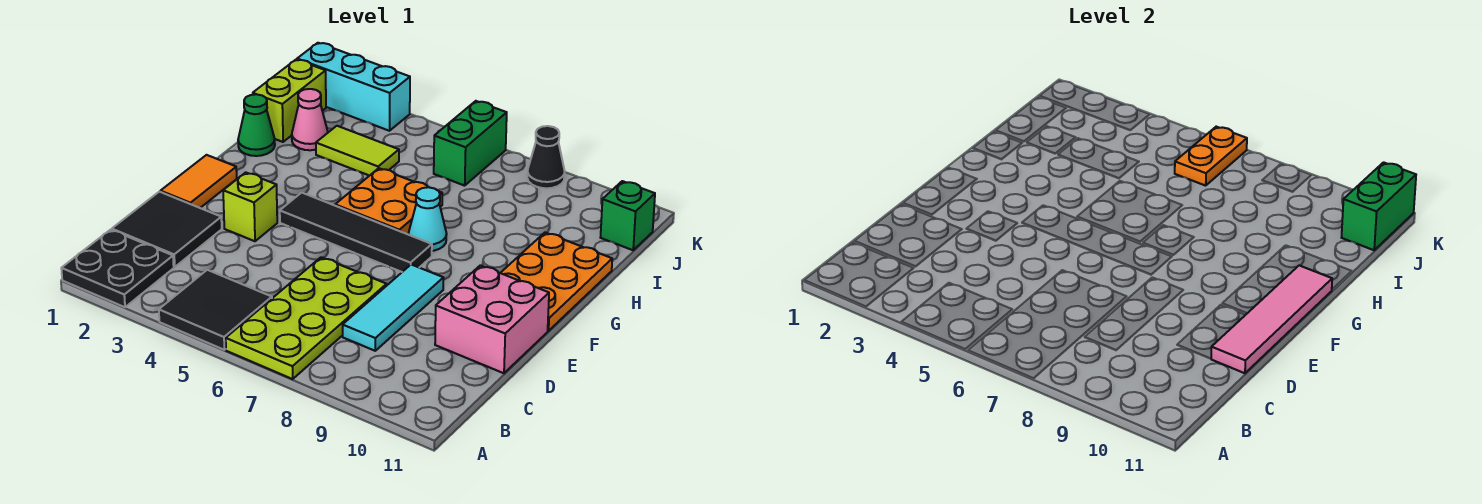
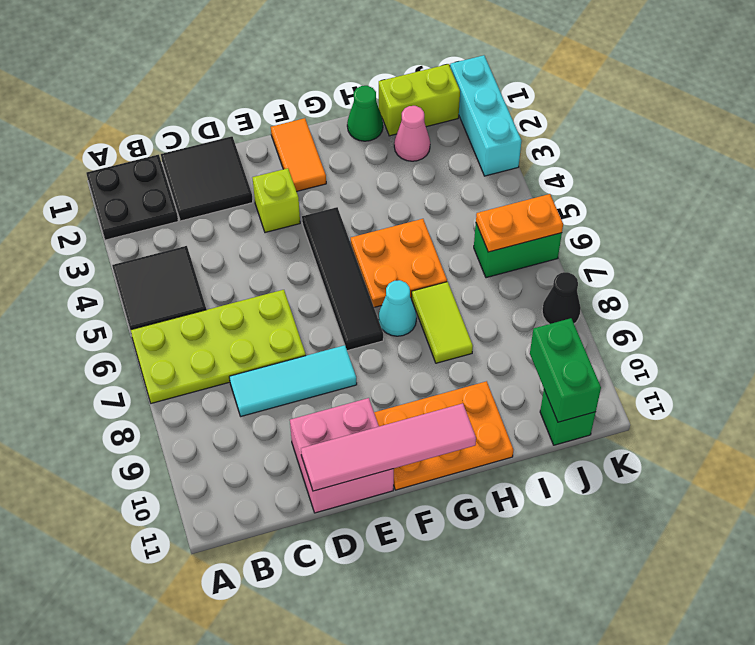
orange tile E1:F1 level 1 -> orange tile F1:F2 level 1
lime tile I3:I4 level 1 -> lime tile H7:H8 level 1
green brick J11:K11 level 2 -> green brick J10:J11 level 2

